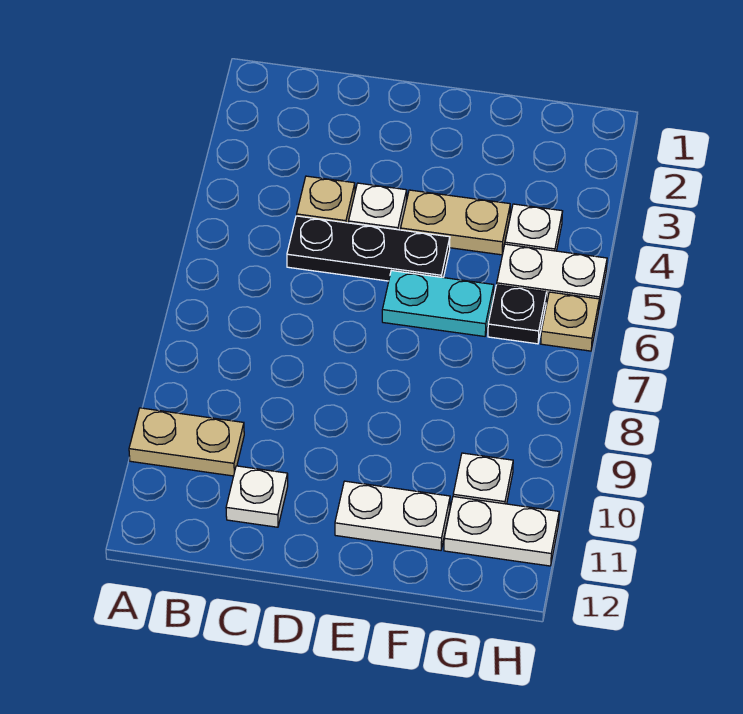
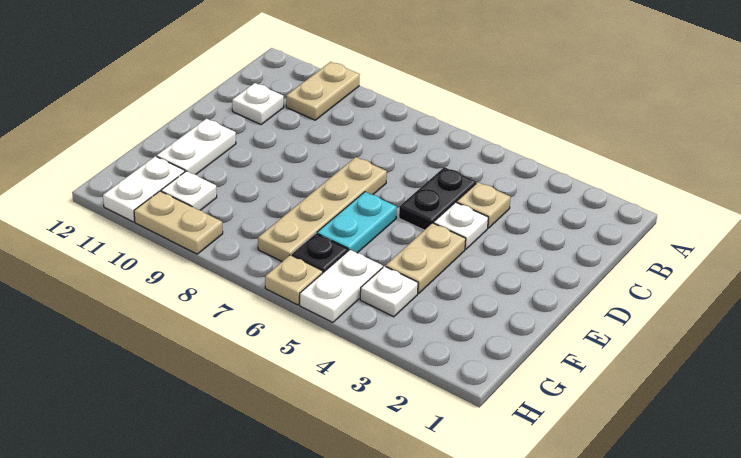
black plate C5:E5 level 1 -> black plate C5:D5 level 1
none -> tan plate D7:G7 level 1
none -> tan plate H9:H10 level 1

